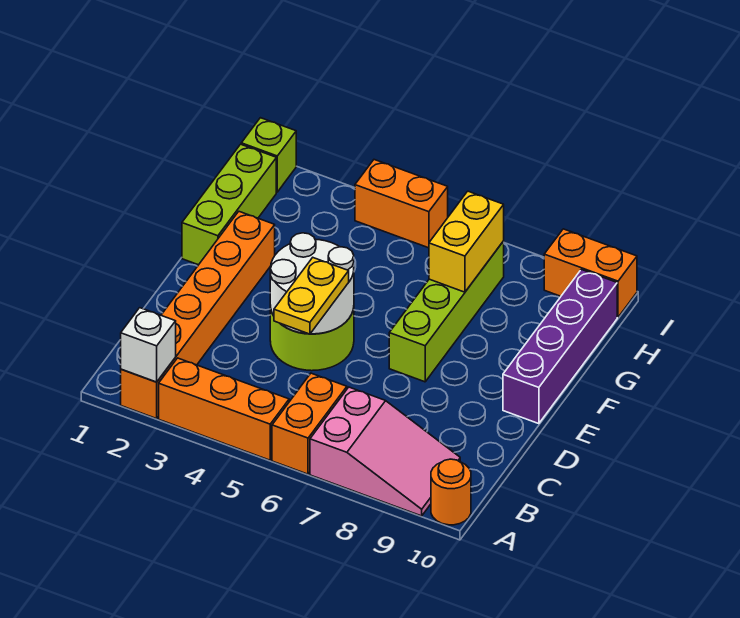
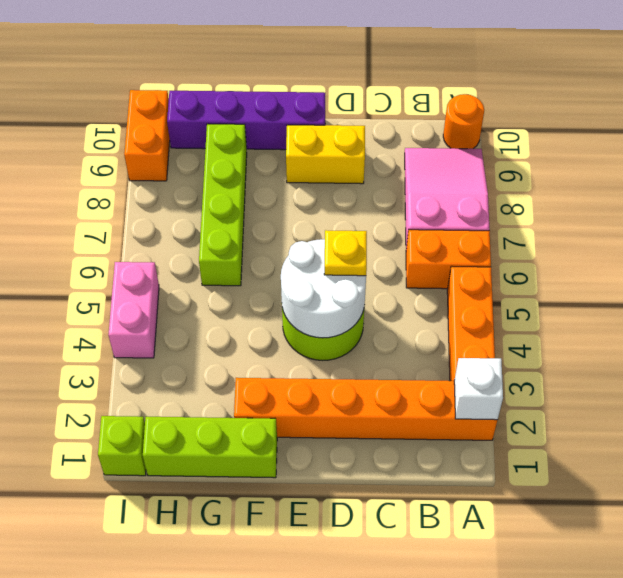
yellow plate C5:D5 level 3 -> yellow plate D5 level 3
lime brick E7:H7 level 1 -> lime brick G6:G9 level 1
yellow brick G7:H7 level 2 -> yellow brick D9:E9 level 1
orange brick I4:I5 level 1 -> pink brick I4:I5 level 1

